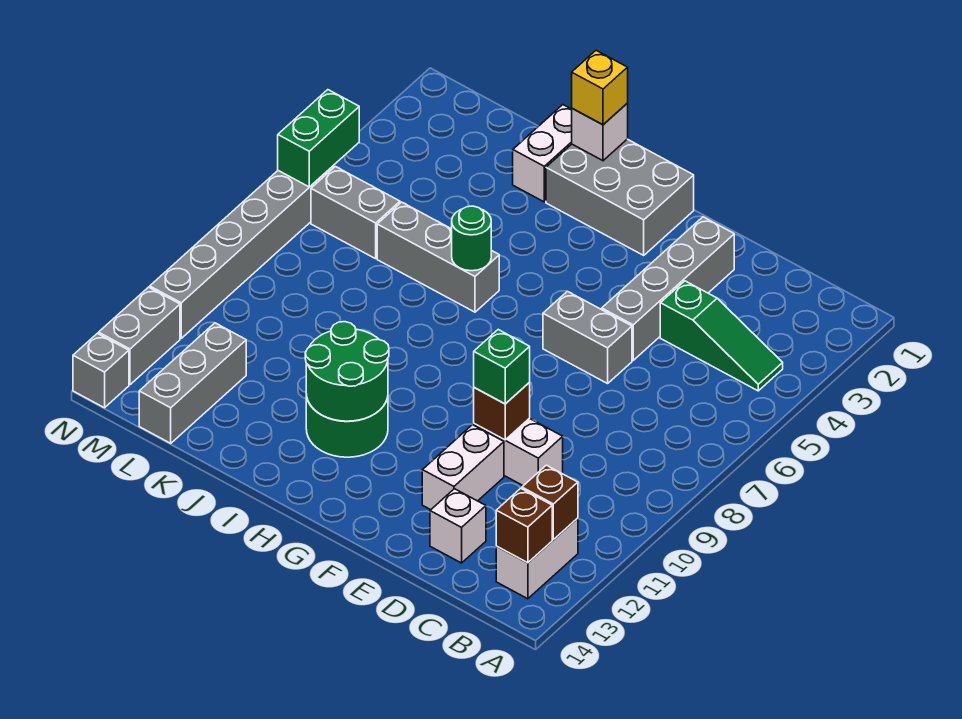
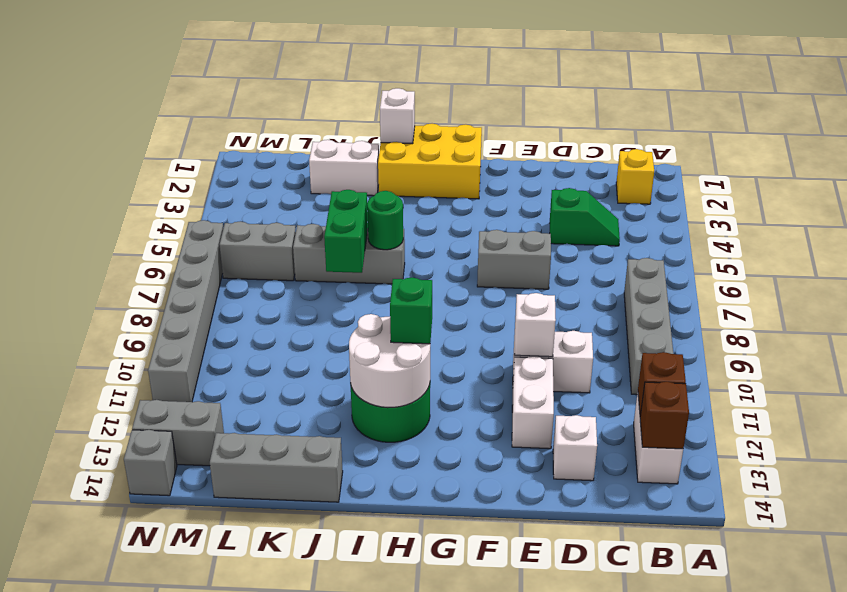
green slope B4:D4 level 1 top D -> green slope C4:D4 level 1 top D
grey brick E2:E5 level 1 -> grey brick B7:B10 level 1
brown brick E10 level 2 -> white brick E10 level 2
green brick E10 level 3 -> green brick H11 level 3
grey brick G1:I2 level 1 -> yellow brick G1:I2 level 1
green round brick H11:I12 level 2 -> white round brick H11:I12 level 2
yellow brick I1 level 3 -> yellow brick B2 level 1
white brick J1:J2 level 1 -> white brick J2:K2 level 1
grey brick L12:L14 level 1 -> grey brick J14:L14 level 1
green brick N5:N6 level 2 -> green brick J6:J7 level 2
grey brick N12:N13 level 1 -> grey brick M13:N13 level 1

